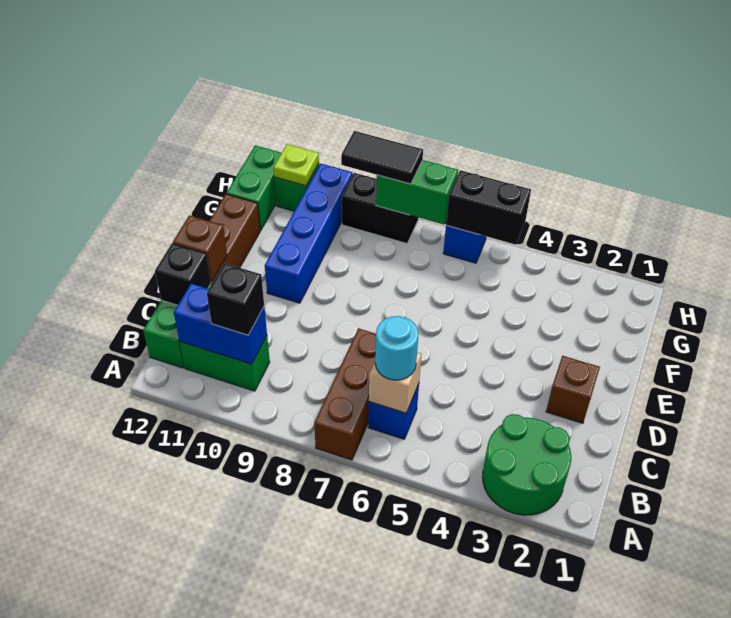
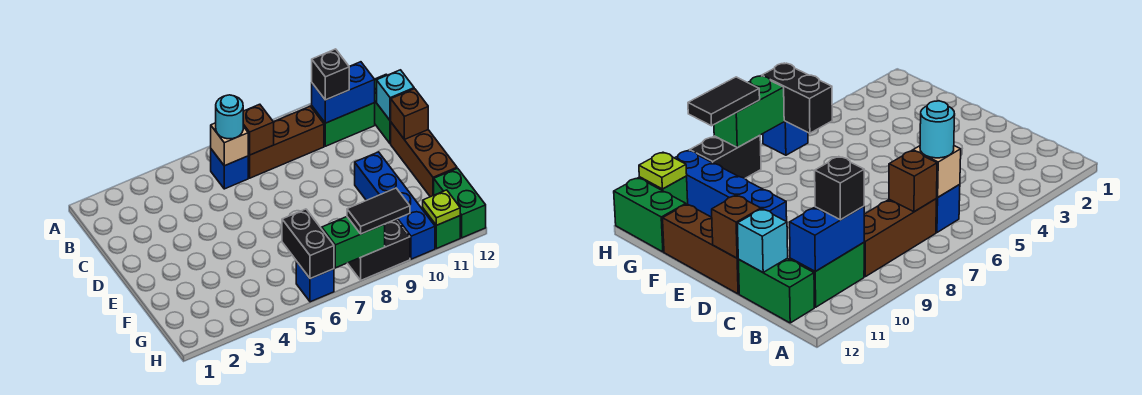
green round brick A2:B3 level 1 -> none
brown brick A7:C7 level 1 -> brown brick B7:B9 level 1
black brick C12 level 2 -> cyan brick C12 level 2
brown brick D2 level 1 -> brown brick B7 level 2
black brick H5:H6 level 2 -> black brick G6:H6 level 2

